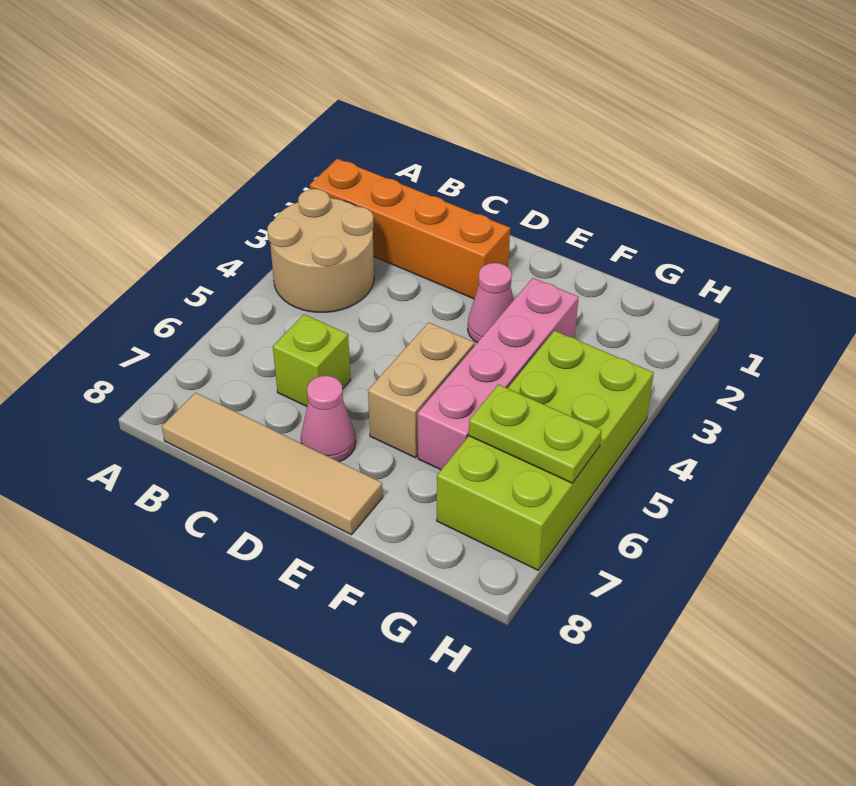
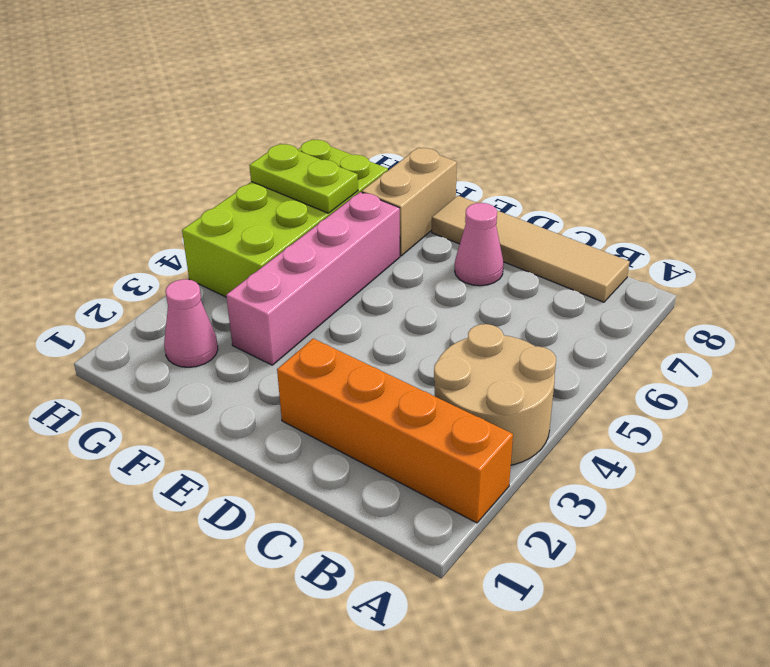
lime brick C6 level 1 -> none
pink cone E3 level 1 -> pink cone G2 level 1
tan brick E5:E6 level 1 -> tan brick F7:F8 level 1

